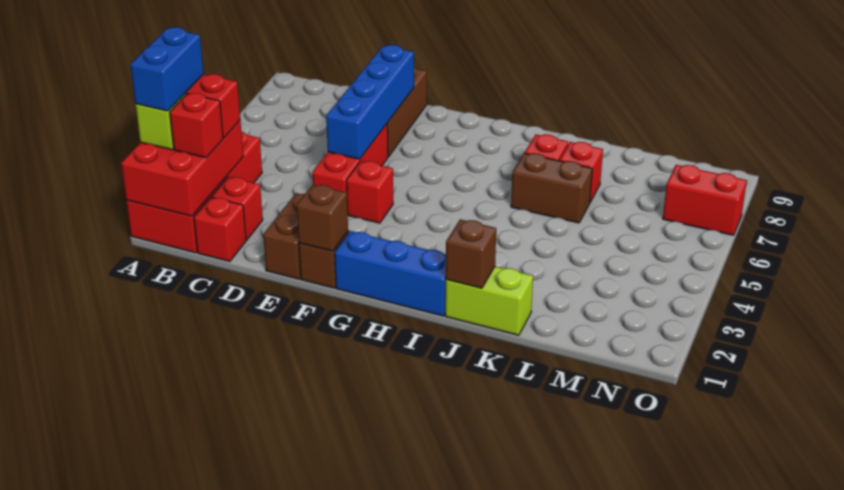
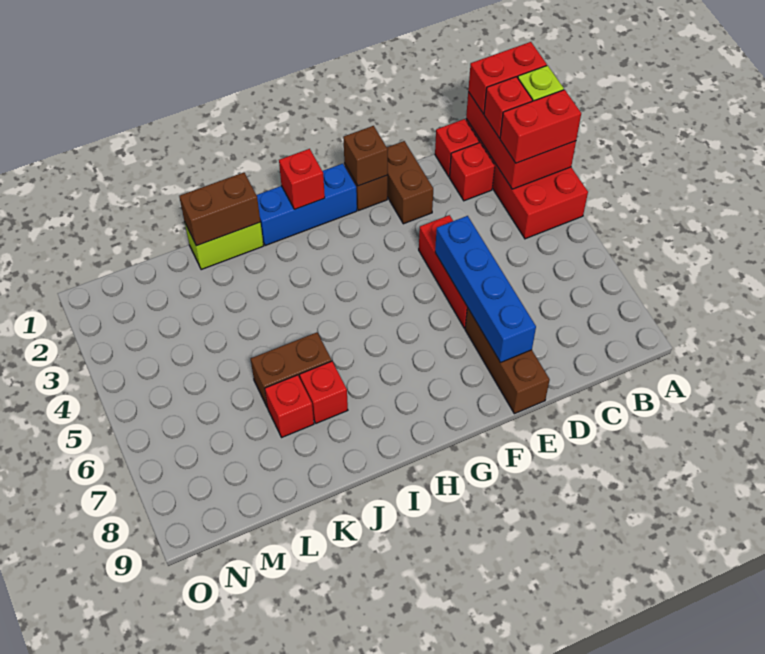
blue brick A2:A3 level 4 -> none
red brick F4 level 1 -> red brick H1 level 2
brown brick J1 level 2 -> brown brick J1:K1 level 2
red brick N7:O7 level 1 -> red brick A1:B1 level 3

